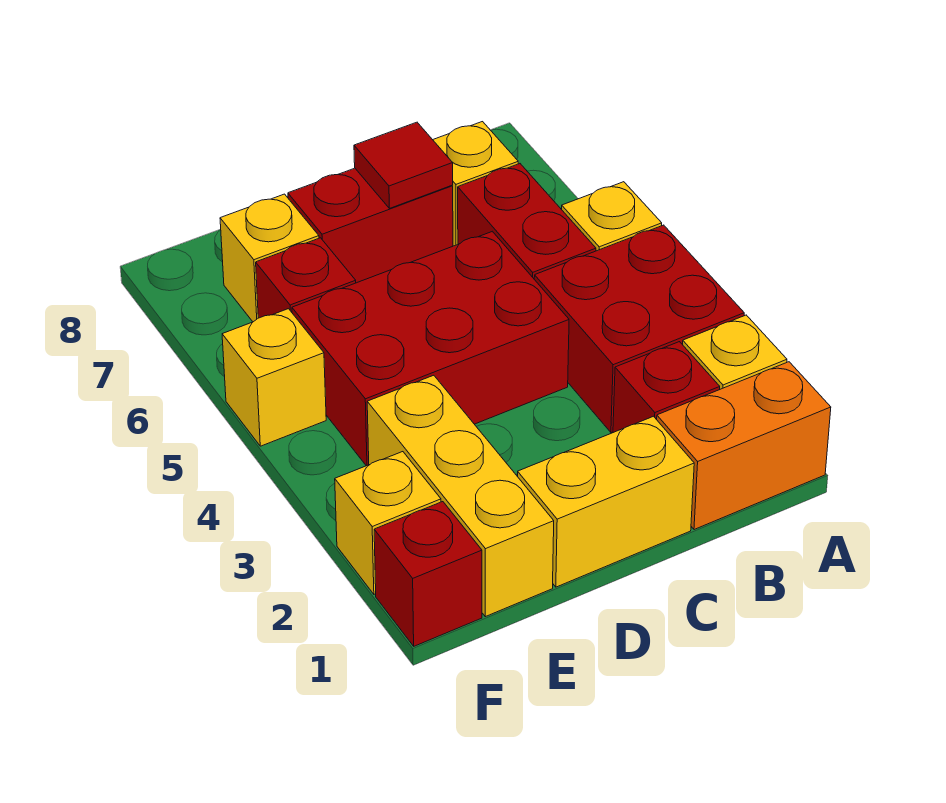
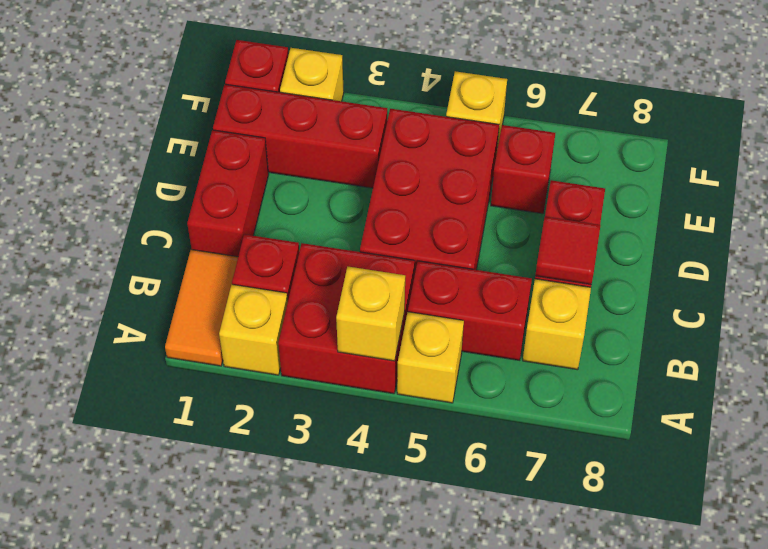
orange brick A1:B1 level 1 -> orange tile A1:B1 level 1
yellow brick C1:D1 level 1 -> red brick C1:D1 level 1
yellow brick E1:E3 level 1 -> red brick E1:E3 level 1
yellow brick E7 level 1 -> yellow brick A4 level 2

